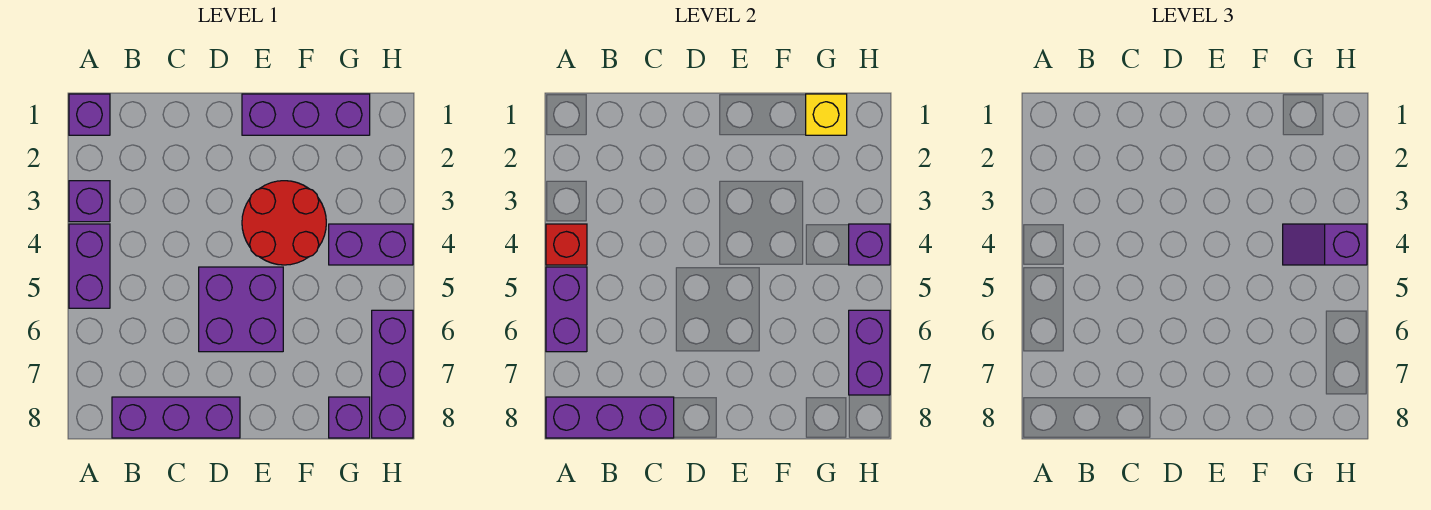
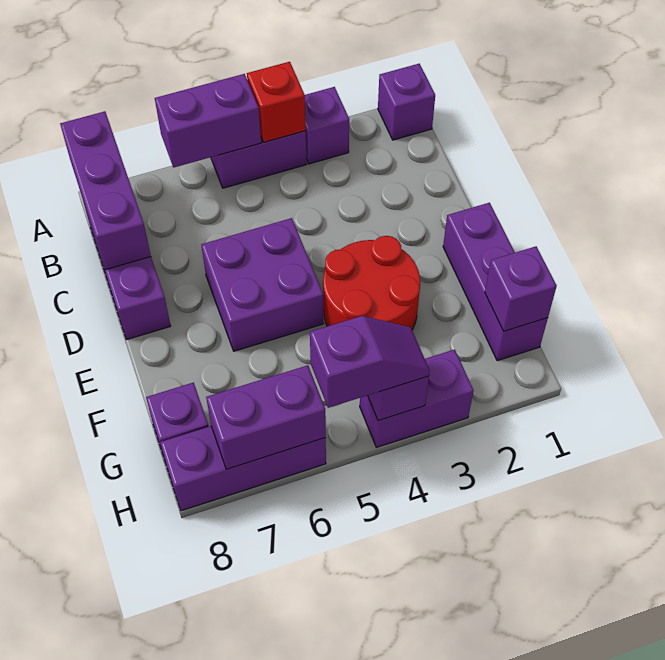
yellow brick G1 level 2 -> purple brick G1 level 2
purple brick G4:H4 level 1 -> purple brick H3:H4 level 1
purple slope G4:H4 level 3 top H -> purple slope H4:H5 level 3 top 5

